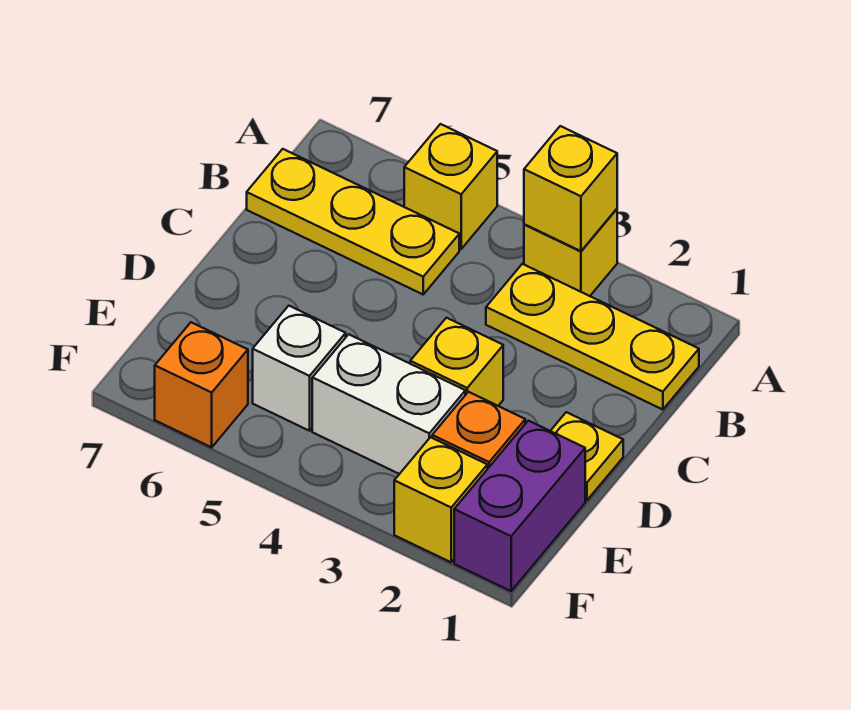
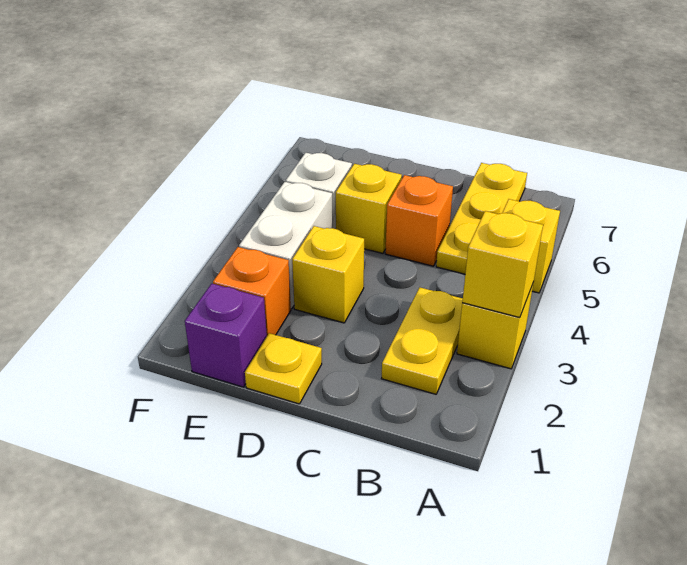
yellow plate B1:B3 level 1 -> yellow plate B2:B3 level 1
purple brick E1:F1 level 1 -> purple brick E1 level 1
yellow brick F2 level 1 -> yellow brick D5 level 1
orange brick F6 level 1 -> orange brick C5 level 1

